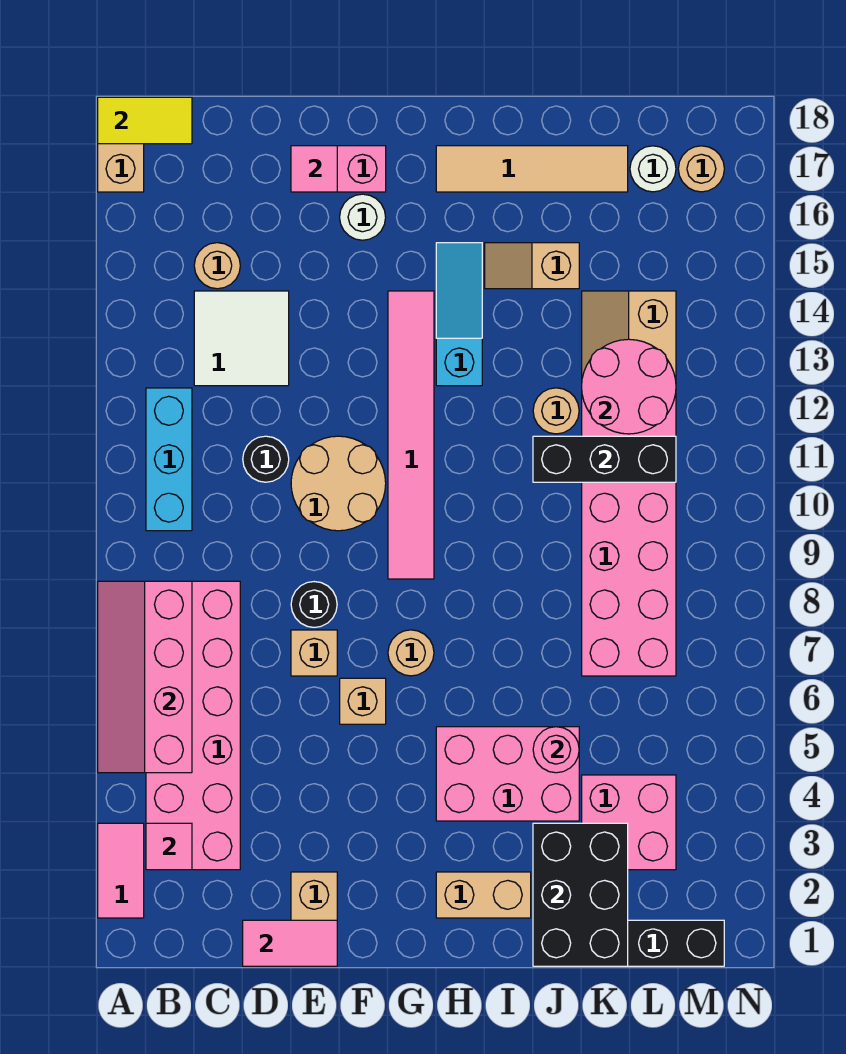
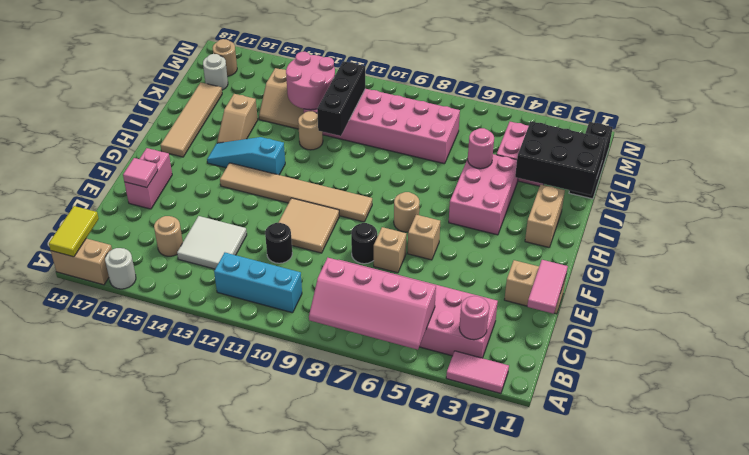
pink tile B3 level 2 -> pink round brick B3 level 2
tan round brick E10:F11 level 1 -> tan tile E10:F11 level 1
white round brick F16 level 1 -> white round brick A16 level 1
pink tile G9:G14 level 1 -> tan tile G9:G14 level 1

